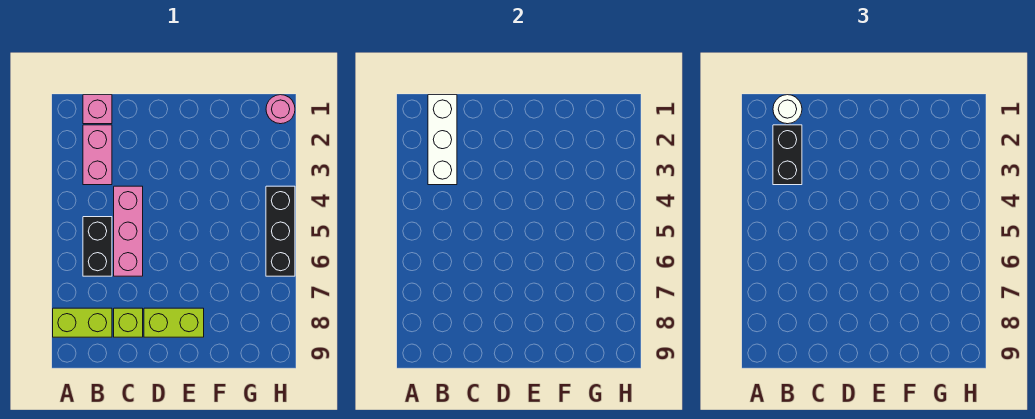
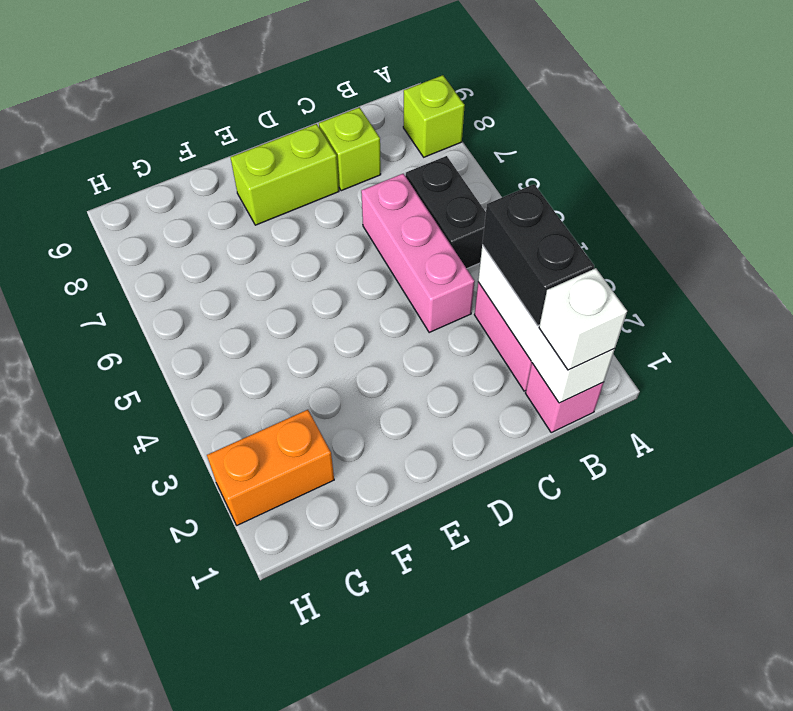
lime brick A8:B8 level 1 -> lime brick A8 level 1
white round brick B1 level 3 -> white brick B1 level 3
none -> orange brick G2:H2 level 1
pink round brick H1 level 1 -> none
black brick H4:H6 level 1 -> none

